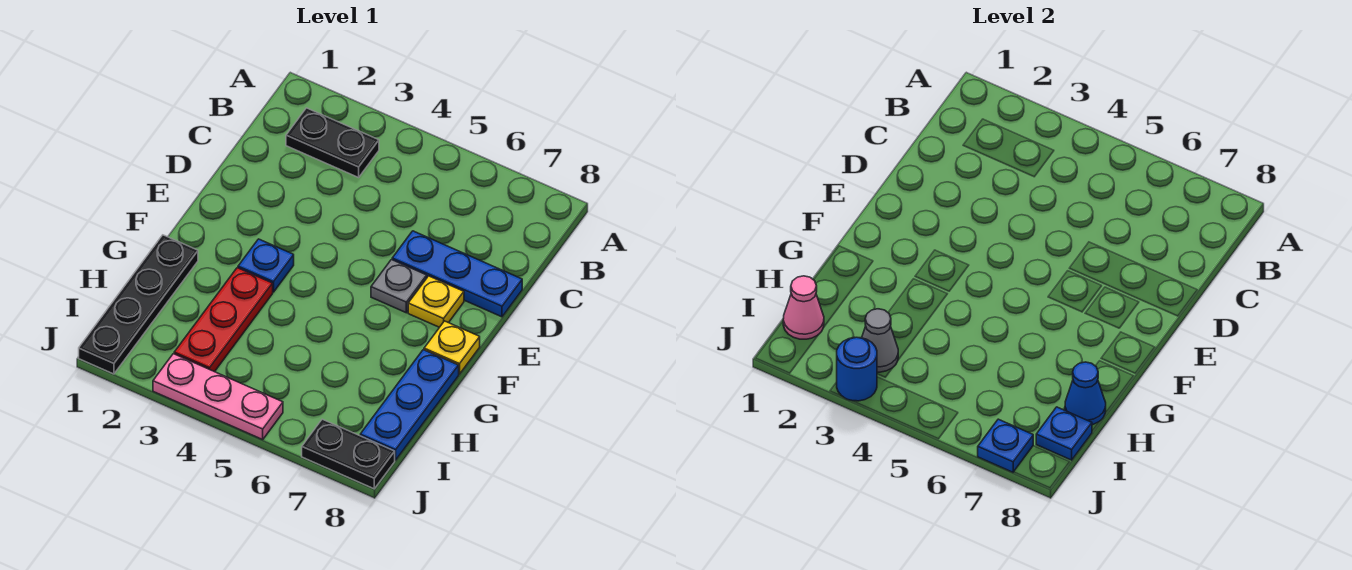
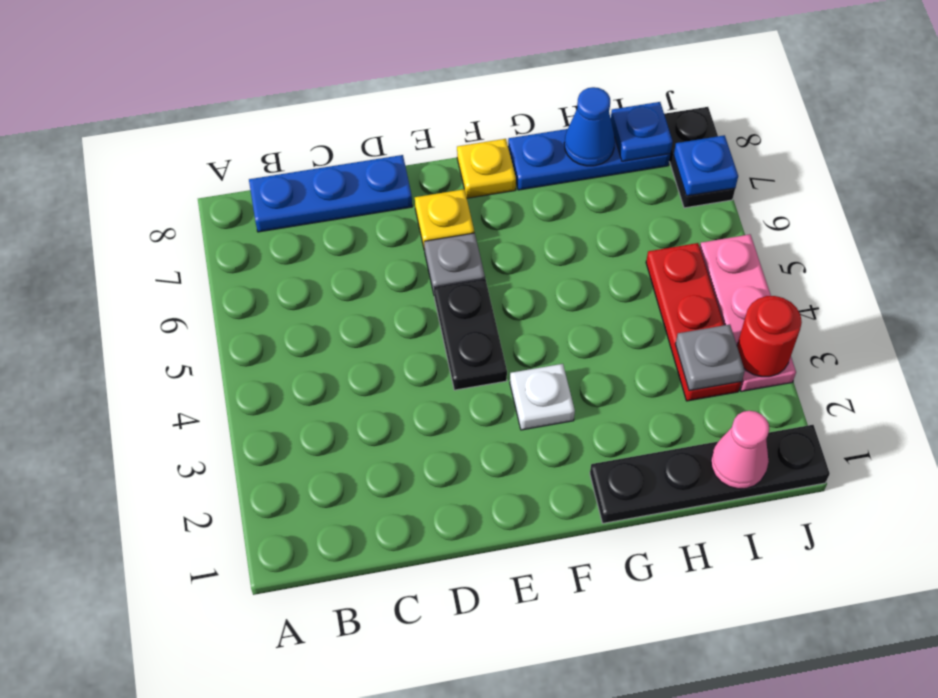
black plate B2:B3 level 1 -> black plate E4:E5 level 1
blue plate D6:D8 level 1 -> blue plate B8:D8 level 1
blue plate F3 level 1 -> white plate F3 level 1
red plate G3:I3 level 1 -> red plate I3:I5 level 1
grey cone I3 level 2 -> grey plate I3 level 2
blue round brick J3 level 2 -> red round brick J3 level 2

